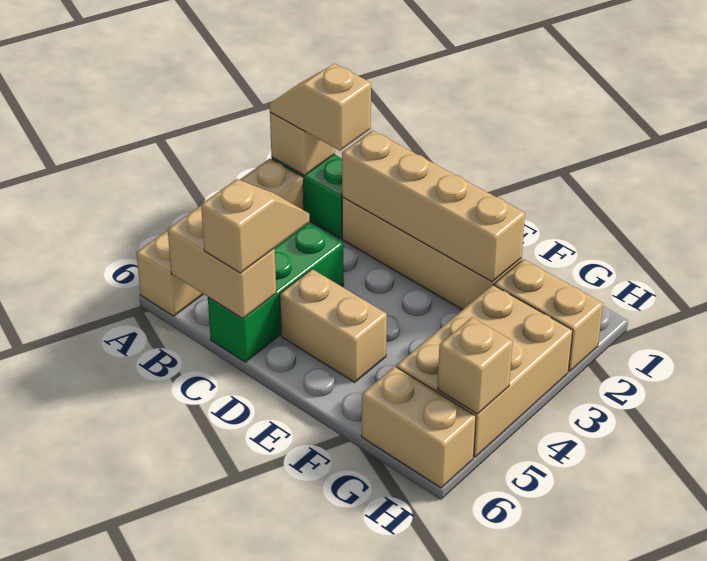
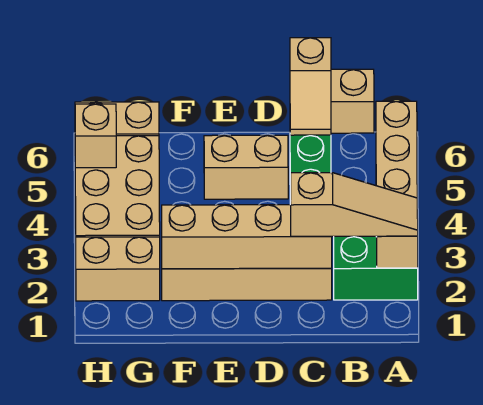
tan slope A2:B2 level 3 top B -> tan slope A2:C2 level 3 top C

